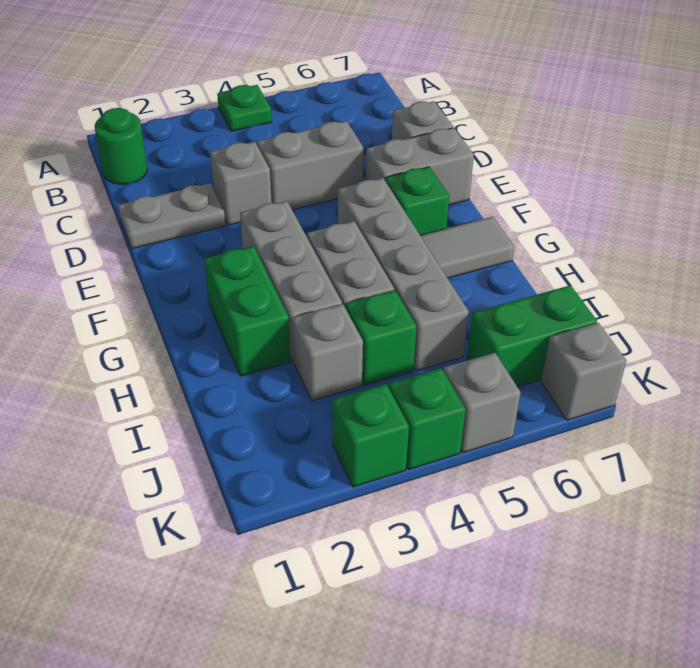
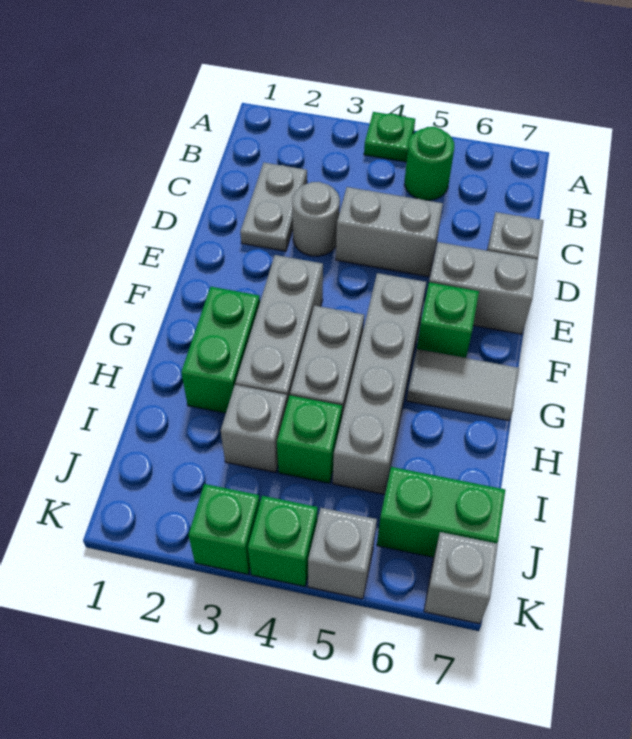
green round brick B1 level 1 -> green round brick B5 level 1
grey plate D1:D2 level 1 -> grey plate C2:D2 level 1
grey brick D3 level 1 -> grey round brick D3 level 1

